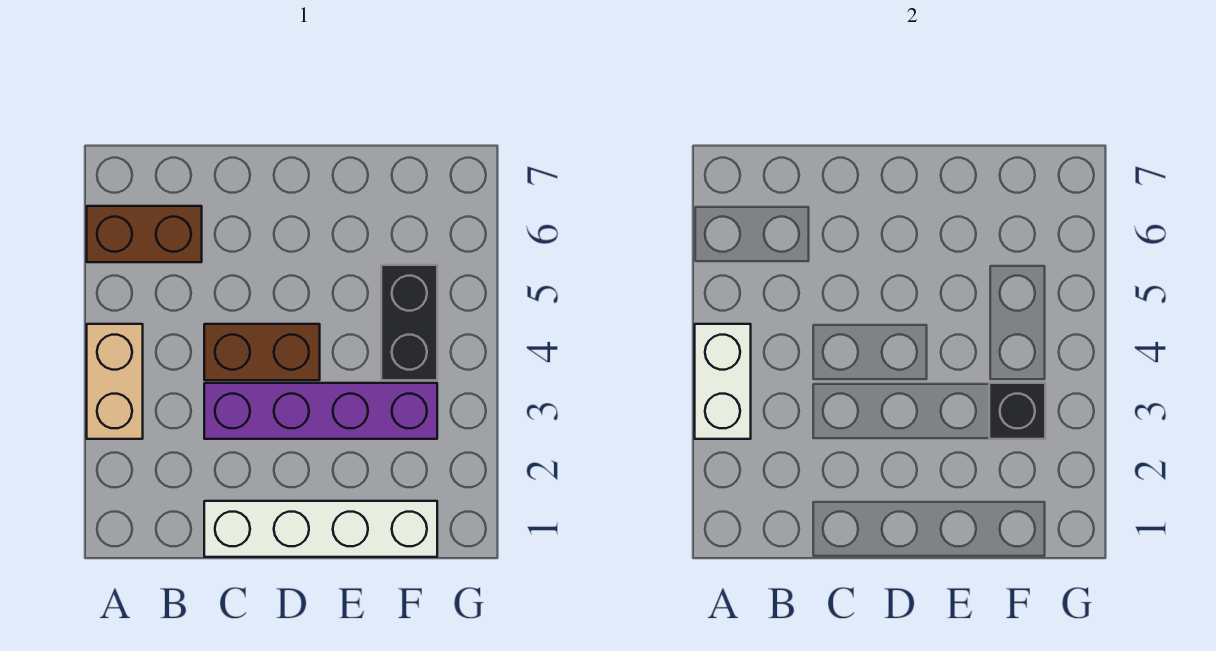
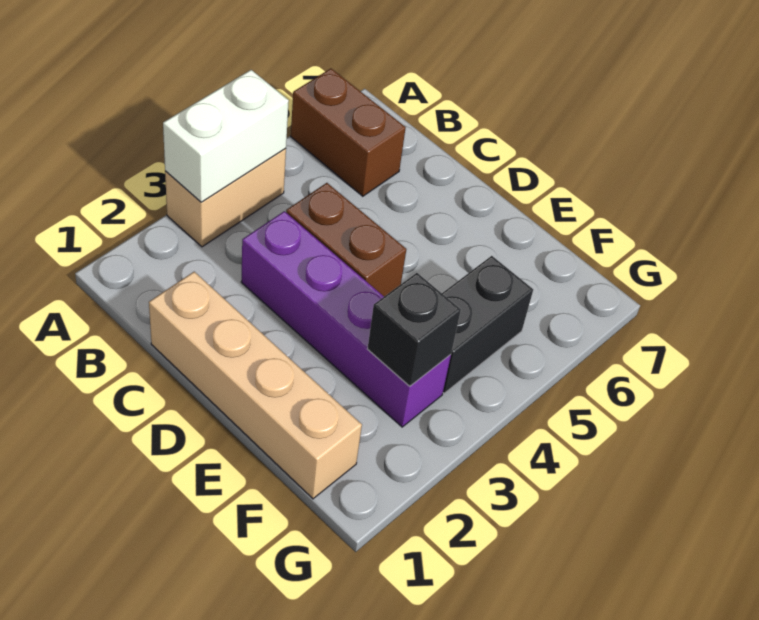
white brick C1:F1 level 1 -> tan brick C1:F1 level 1

